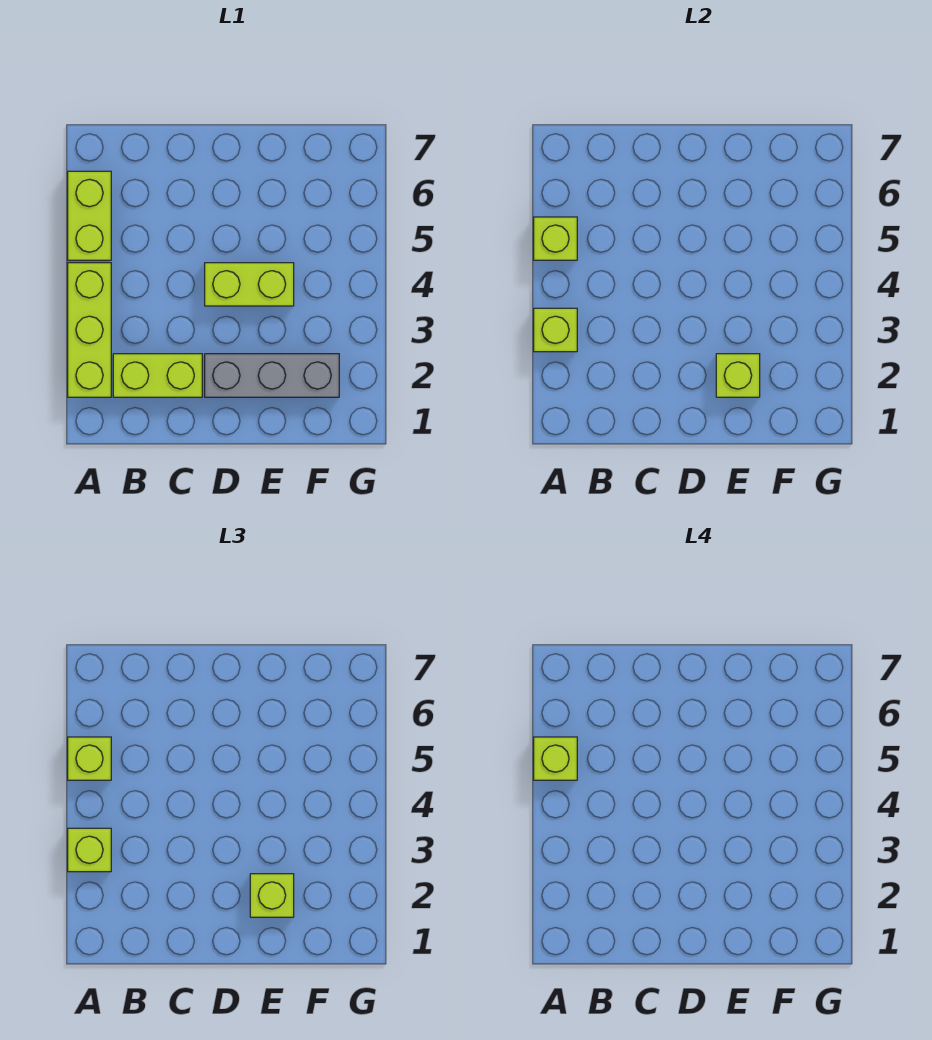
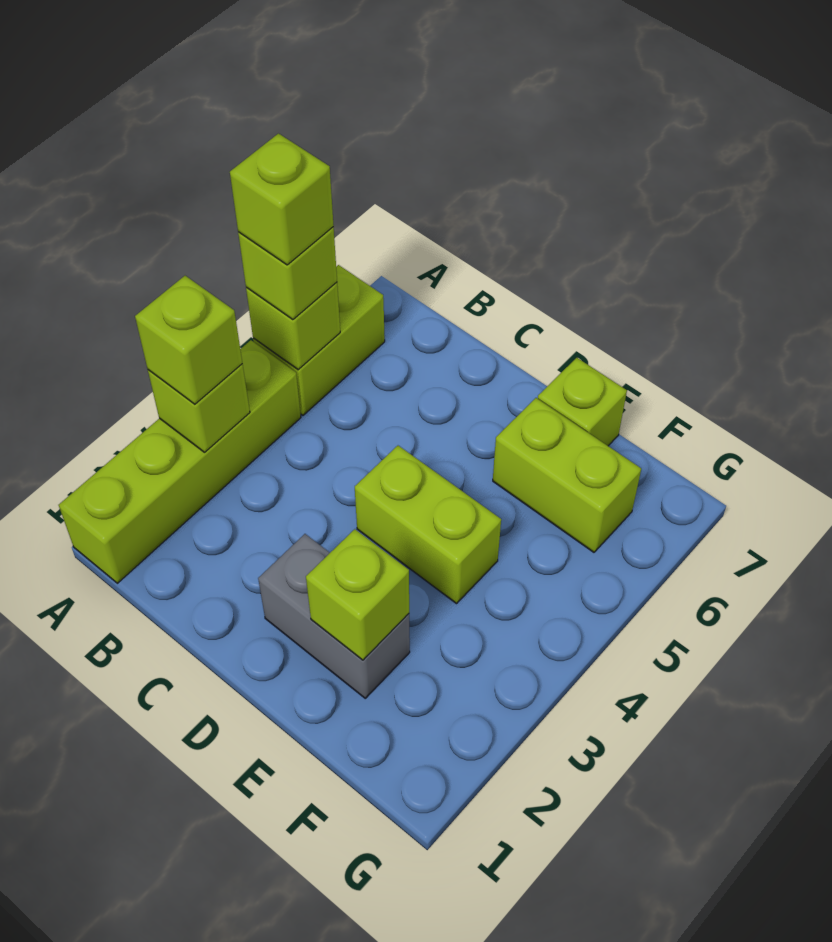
lime brick A2:A4 level 1 -> lime brick A1:A4 level 1
lime brick B2:C2 level 1 -> lime brick E6:F6 level 1
grey brick D2:F2 level 1 -> grey brick D2:E2 level 1
lime brick E2 level 3 -> lime brick E7 level 1

